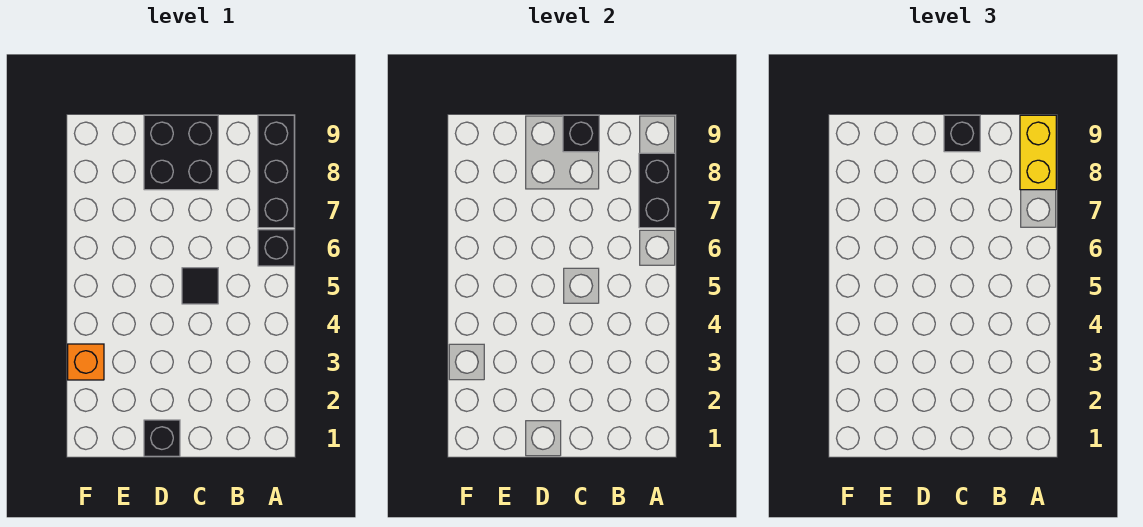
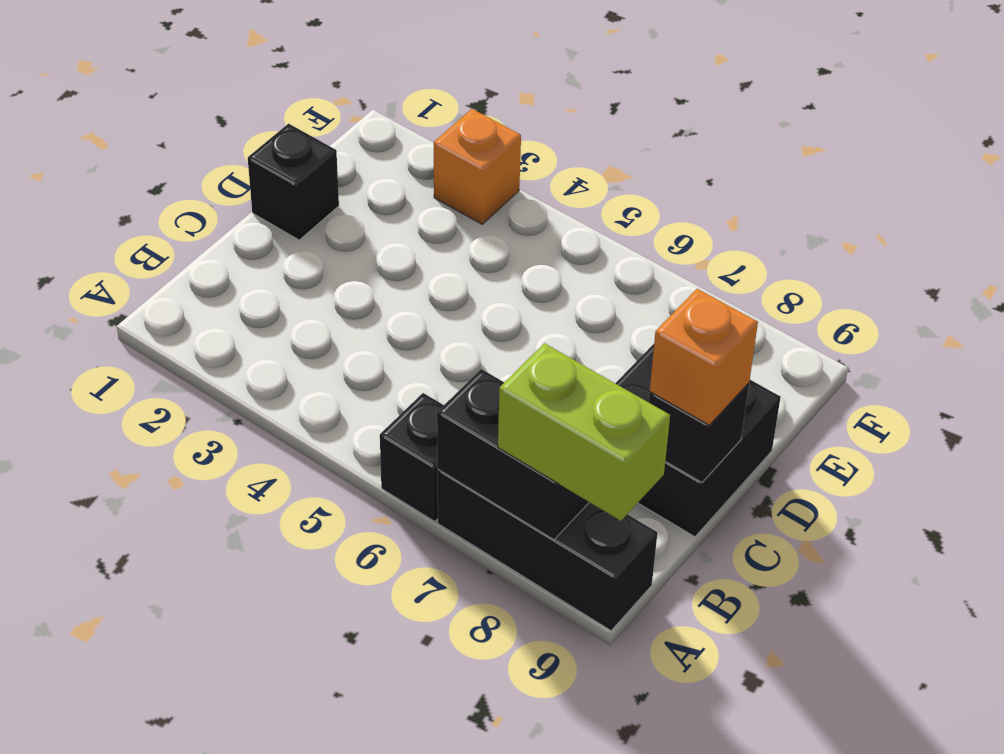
yellow brick A8:A9 level 3 -> lime brick A8:A9 level 3
black tile C5 level 1 -> none
black brick C9 level 3 -> orange brick C9 level 3

